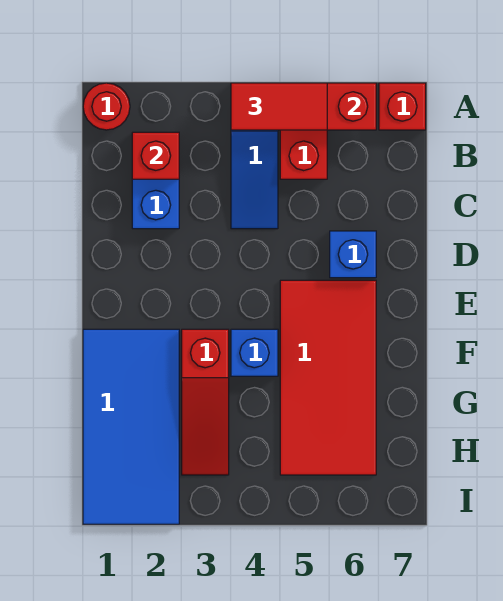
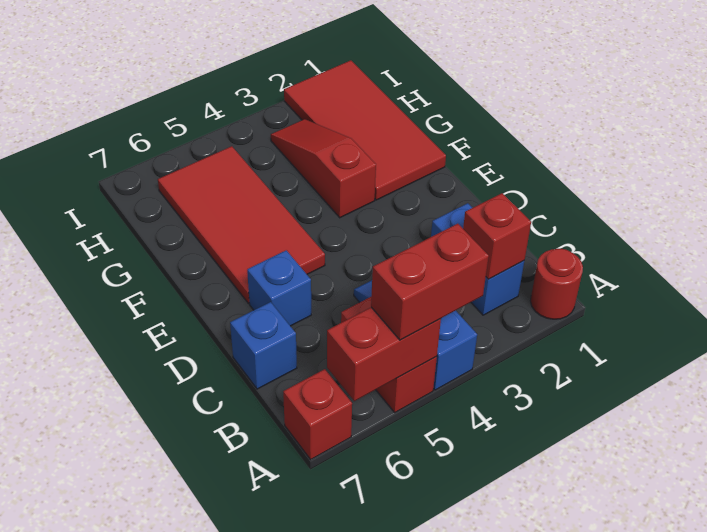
red tile A4:A5 level 3 -> red brick A4:A5 level 3
blue tile F1:I2 level 1 -> red tile F1:I2 level 1
blue brick F4 level 1 -> blue brick C7 level 1

